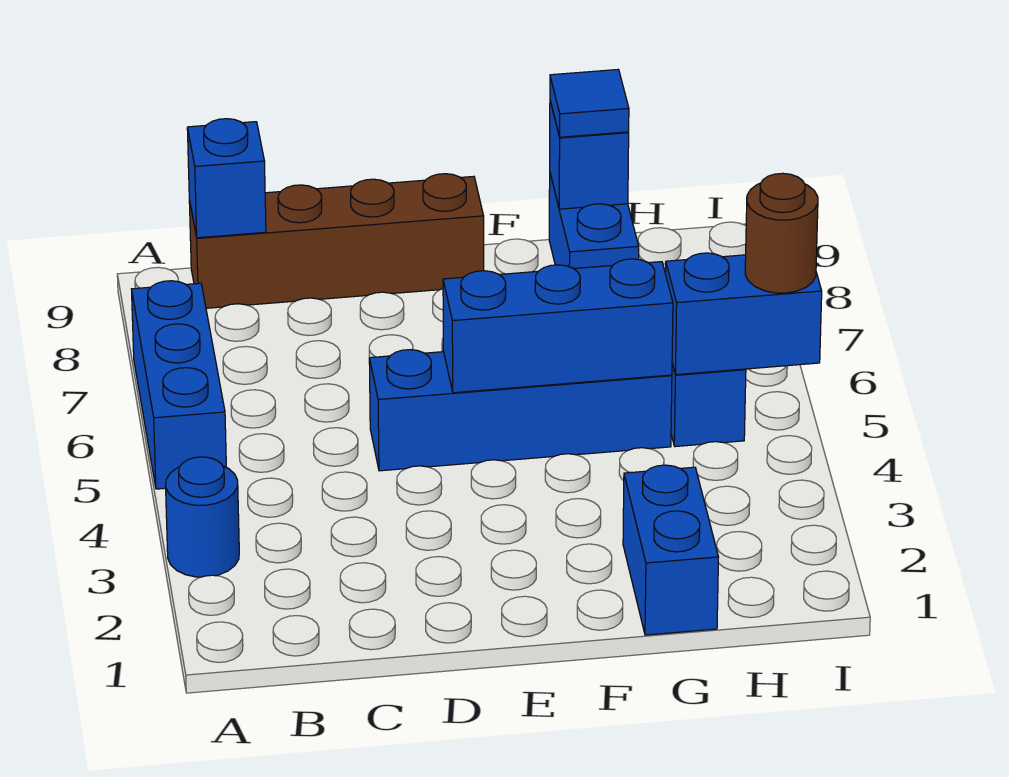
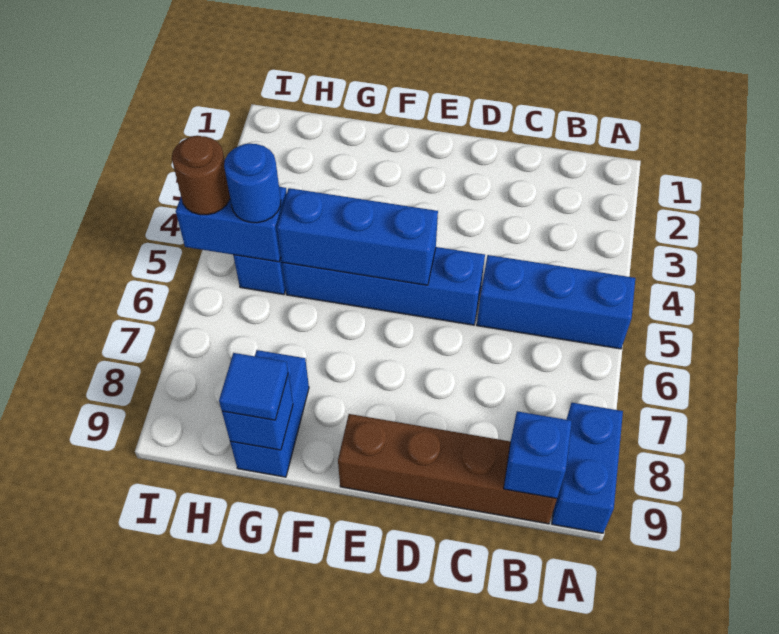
blue round brick A3 level 1 -> blue round brick H5 level 3
blue brick A5:A7 level 1 -> blue brick A5:C5 level 1
blue brick G1:G2 level 1 -> blue brick A8:A9 level 1

